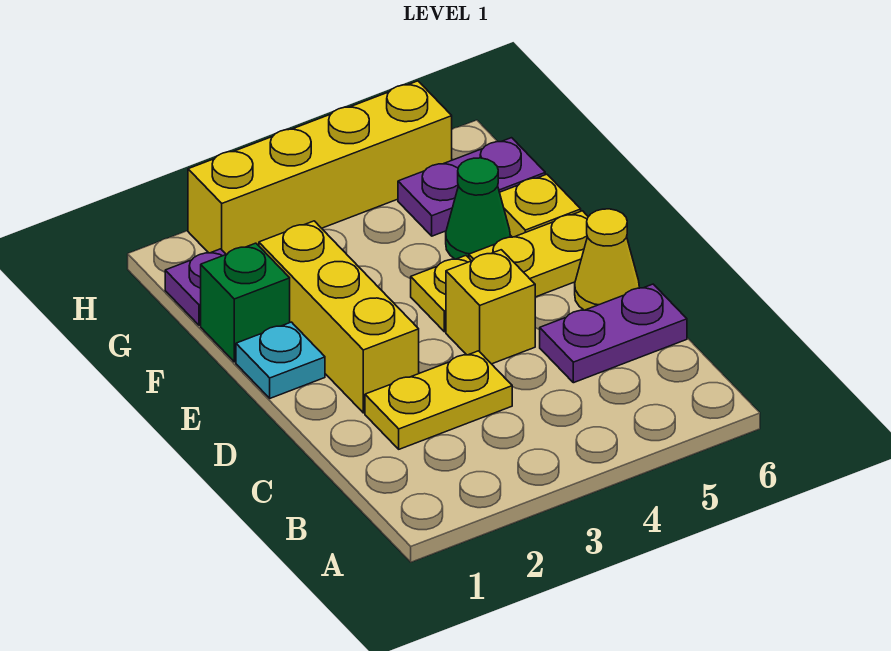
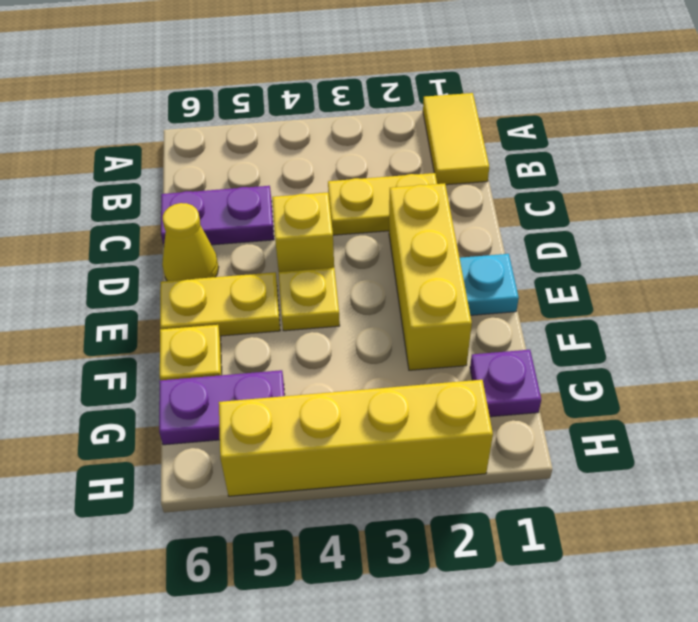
none -> yellow tile A1:B1 level 1
green brick F1 level 1 -> none
green cone F5 level 1 -> none

